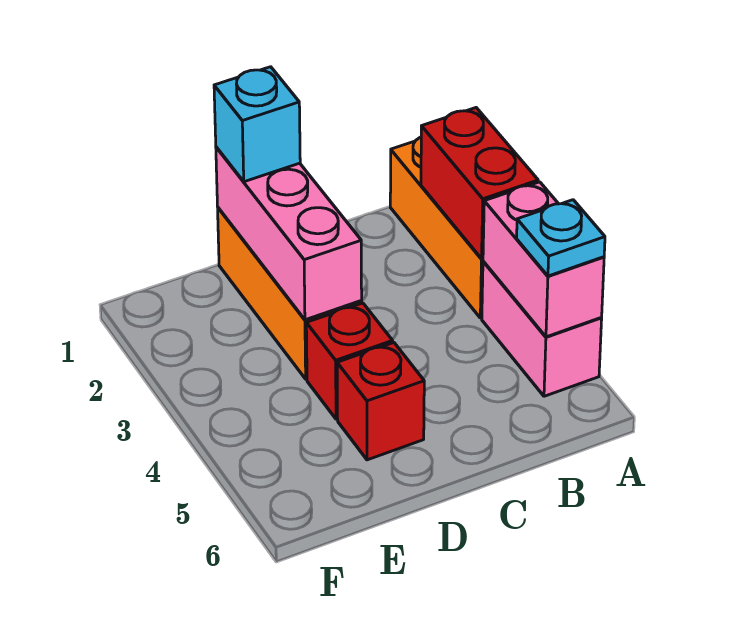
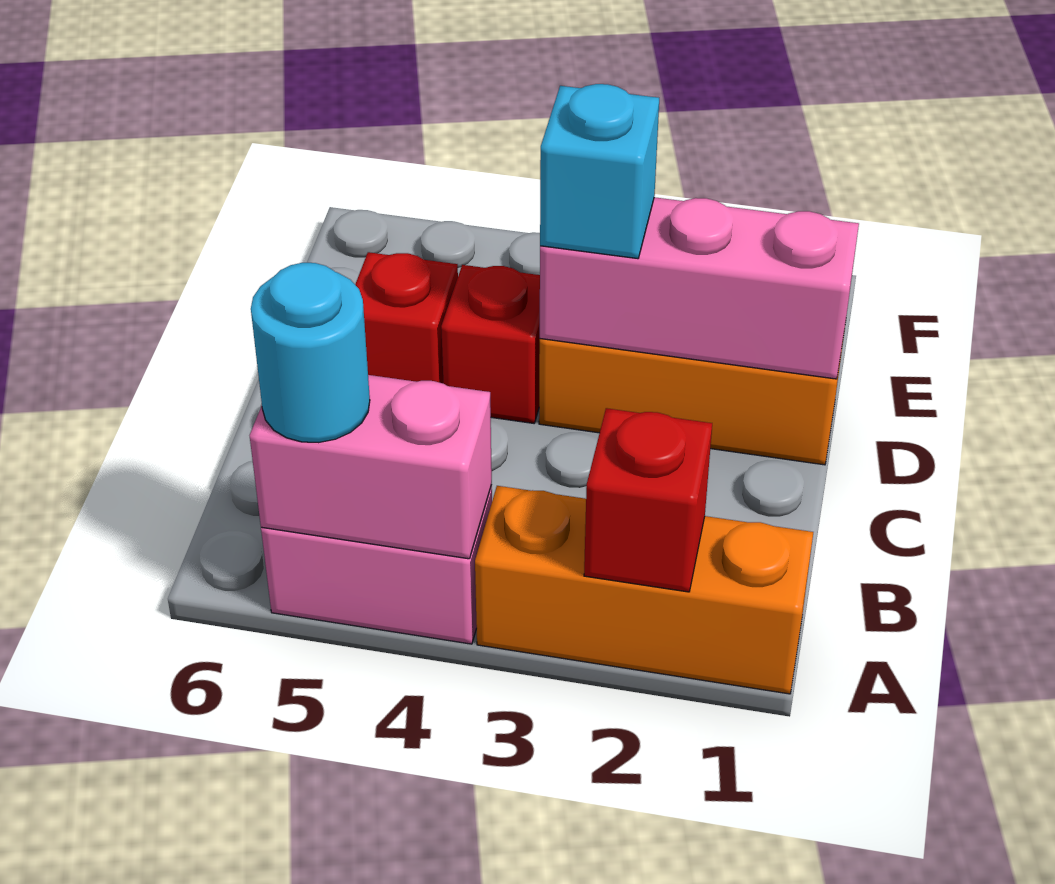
red brick A2:A3 level 2 -> red brick A2 level 2
cyan plate A5 level 3 -> cyan round brick A5 level 3
cyan brick D1 level 3 -> cyan brick D3 level 3

